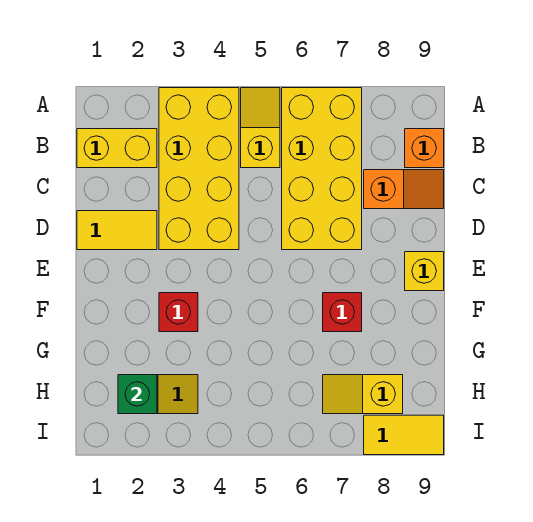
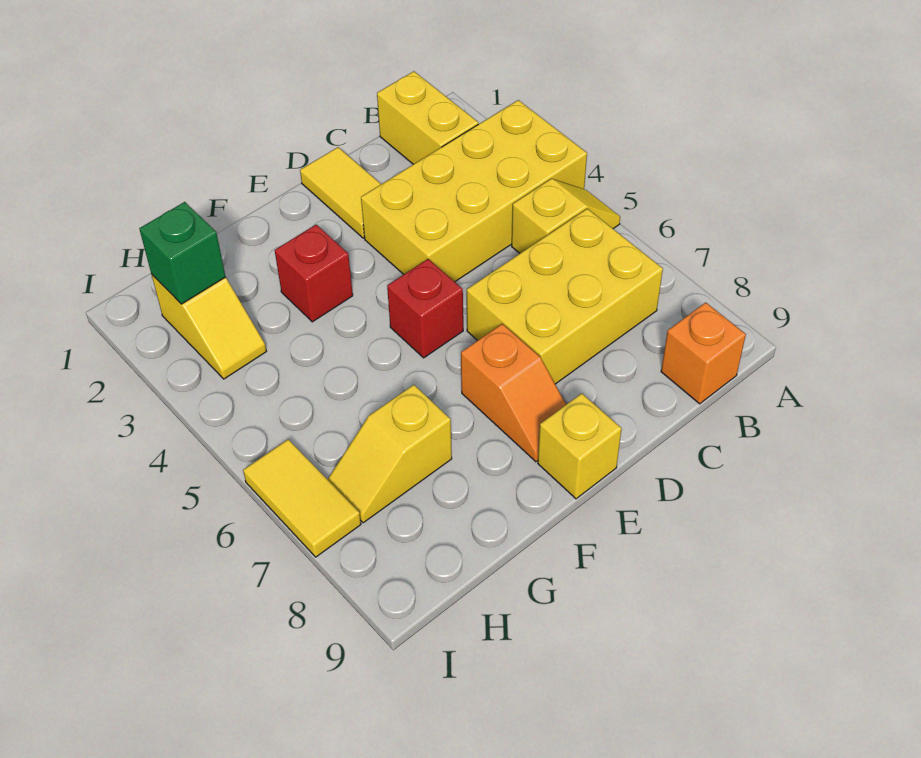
yellow brick A6:D7 level 1 -> yellow brick B6:D7 level 1
orange slope C8:C9 level 1 top 8 -> orange slope E7:E8 level 1 top 7
red brick F7 level 1 -> red brick E5 level 1
yellow slope H7:H8 level 1 top 8 -> yellow slope G7:H7 level 1 top G
yellow tile I8:I9 level 1 -> yellow tile I6:I7 level 1

